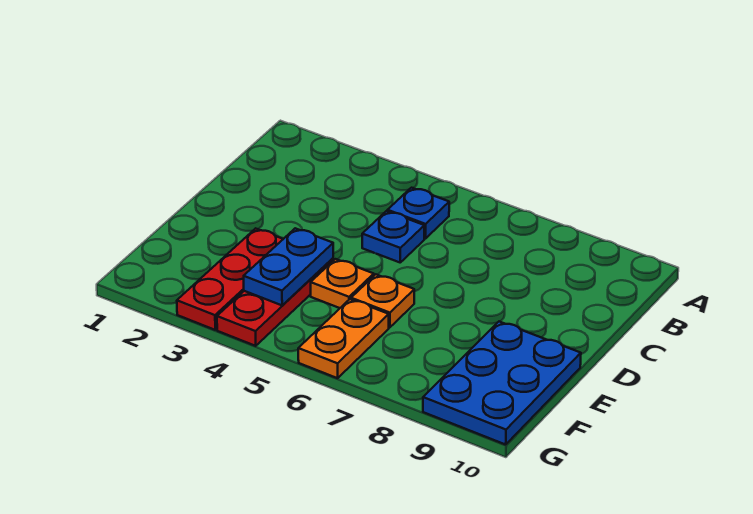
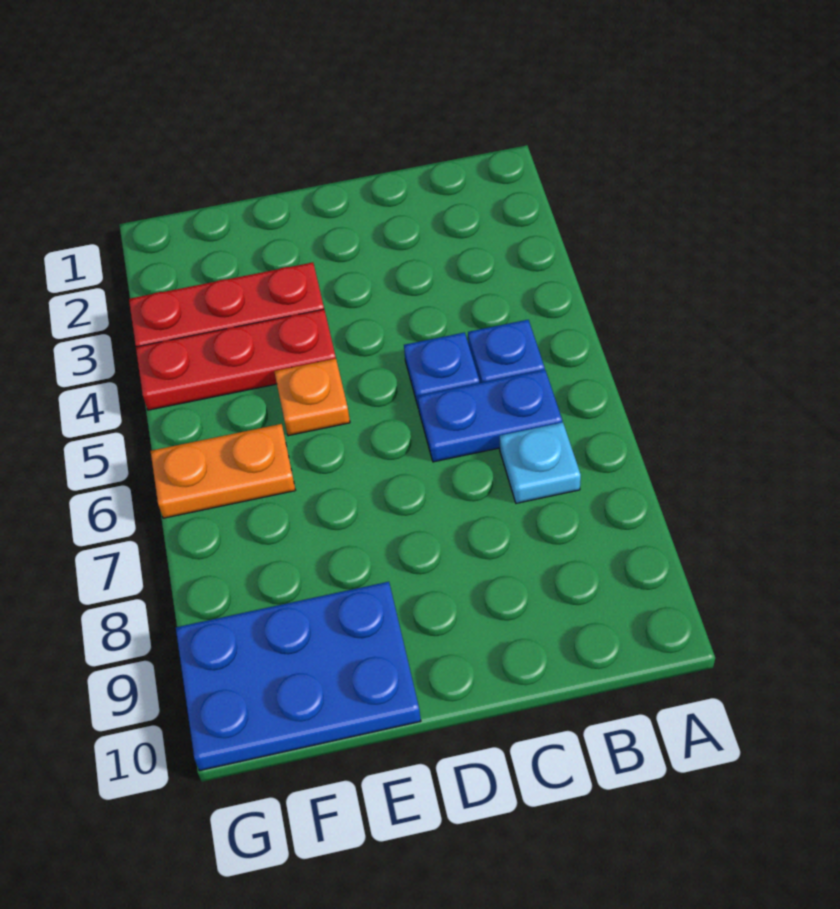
none -> cyan plate B7 level 1
blue plate E4:F4 level 2 -> blue plate B6:C6 level 1
orange plate E6 level 1 -> none

